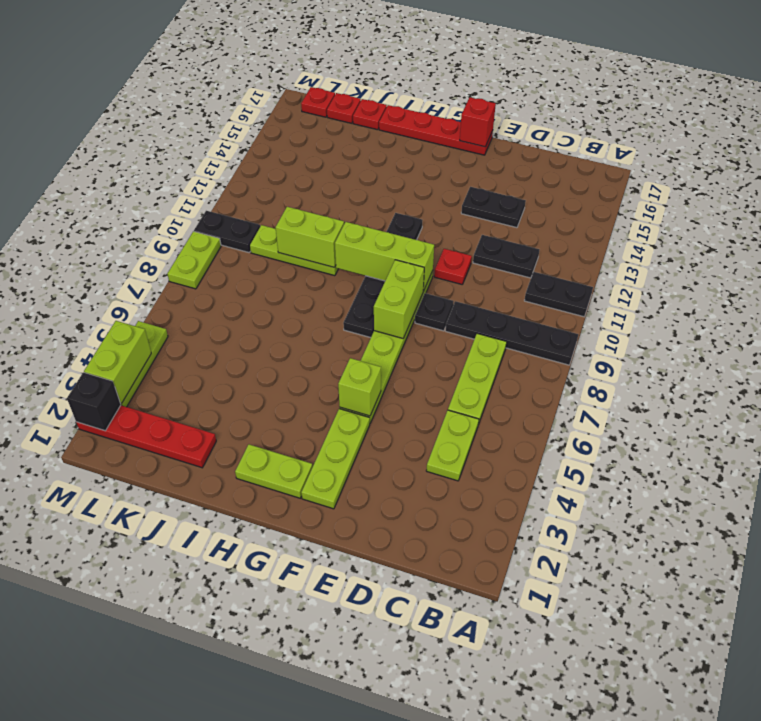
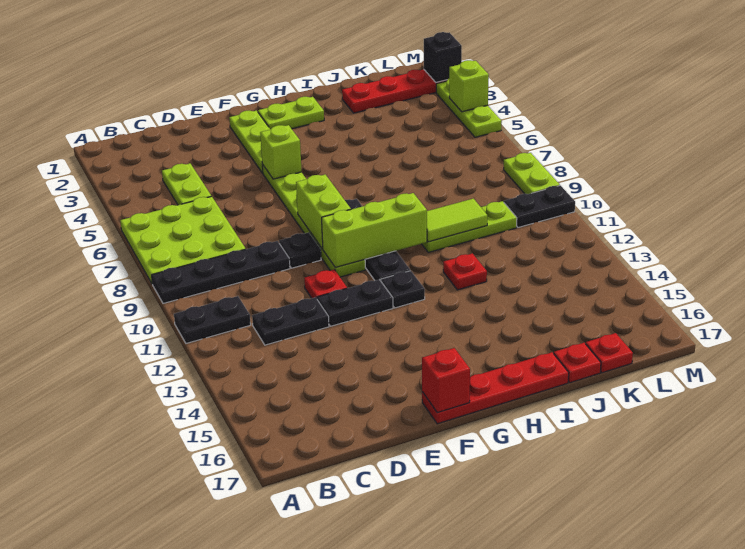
lime plate C6:C8 level 1 -> lime plate A6:C8 level 1
black plate D14:E14 level 1 -> black plate E12:F12 level 1
lime brick I10:J10 level 2 -> lime tile I10:J10 level 2
red plate L17 level 1 -> red plate I12 level 1
lime brick M3:M4 level 2 -> lime brick M4 level 2

